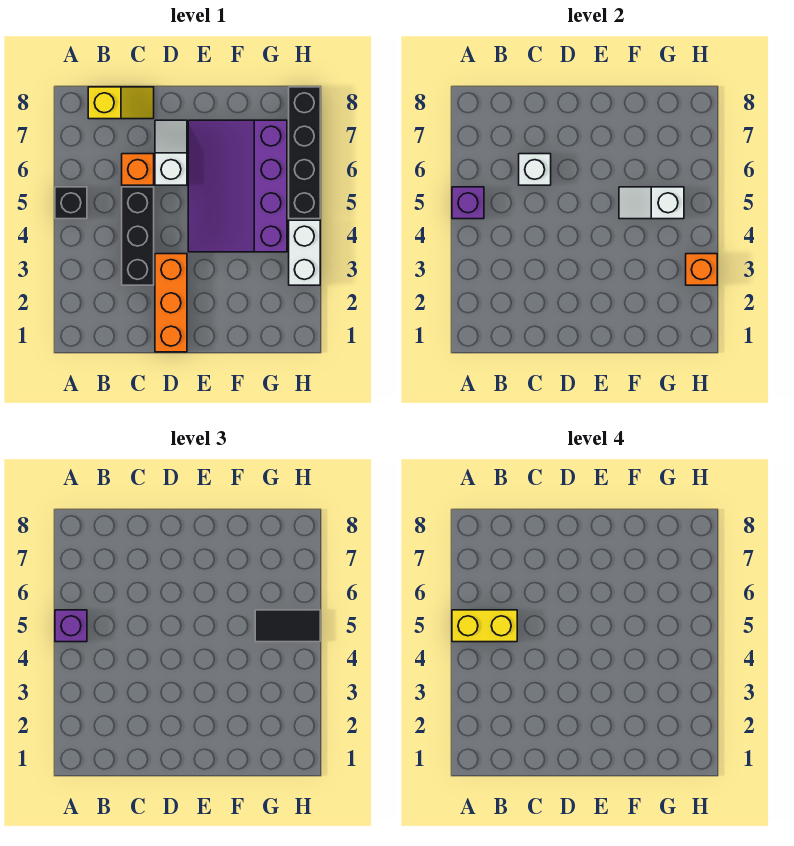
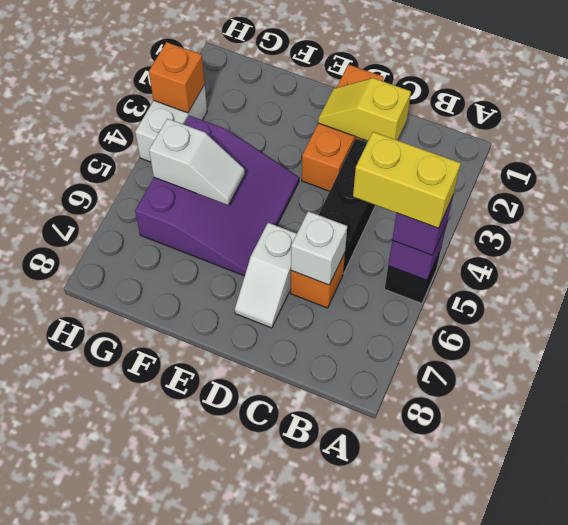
yellow slope B8:C8 level 1 top B -> yellow slope C2:D2 level 2 top C
purple slope E4:G7 level 1 top G -> purple slope E4:G6 level 1 top G
black tile G5:H5 level 3 -> none
black brick H5:H8 level 1 -> none

